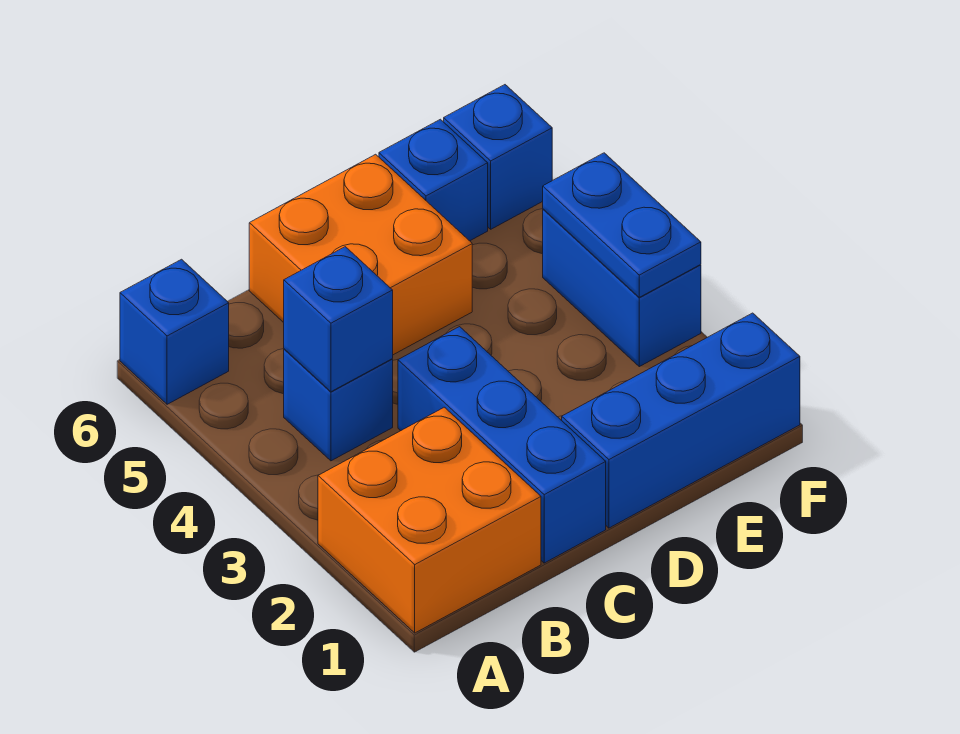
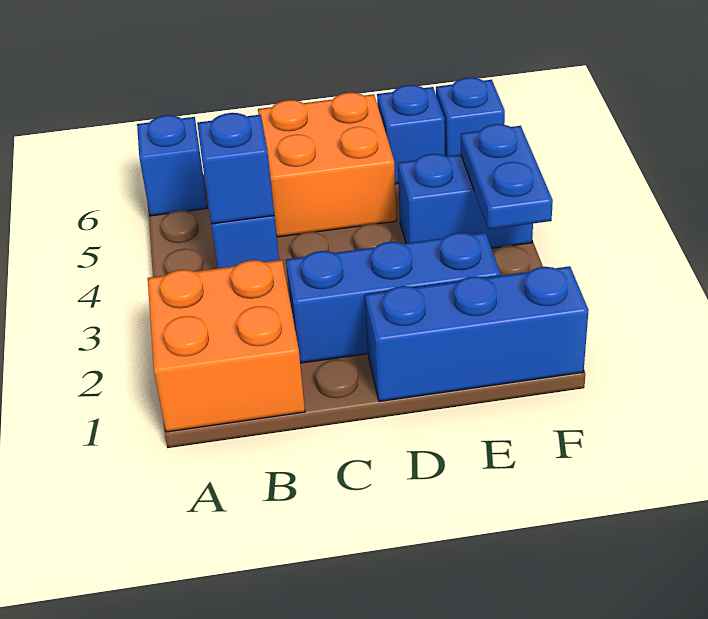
blue brick C1:C3 level 1 -> blue brick C2:E2 level 1
blue brick F3:F4 level 1 -> blue brick E4:F4 level 1

